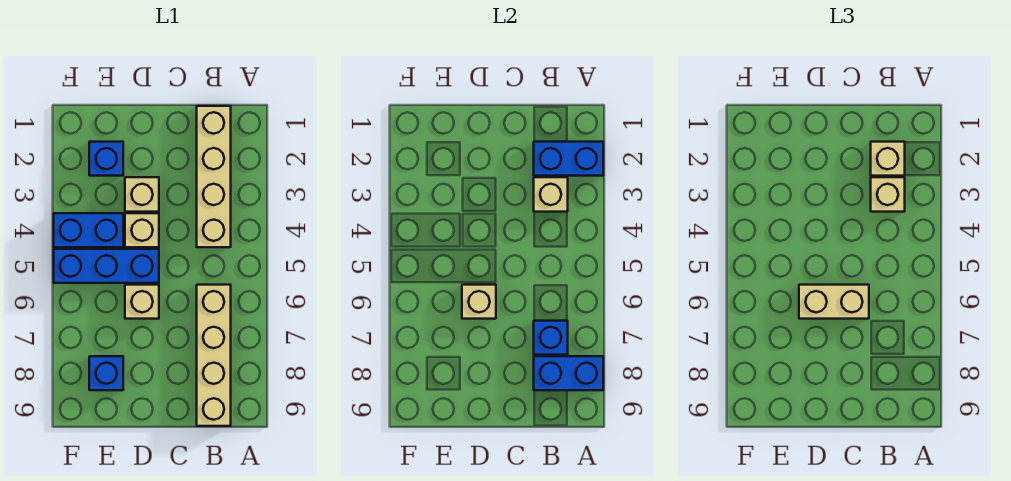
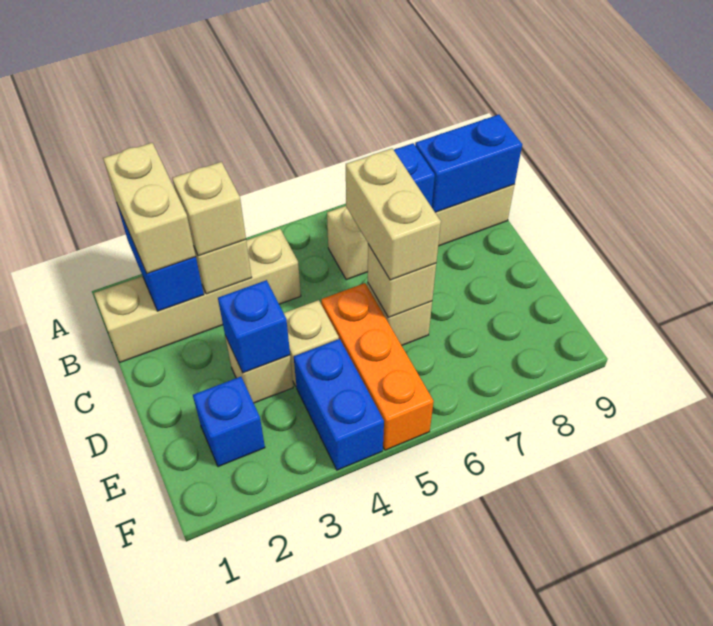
blue brick A8:B8 level 2 -> blue brick B8:B9 level 2
tan brick B2 level 3 -> tan brick A2:B2 level 3
blue brick D5:F5 level 1 -> orange brick D5:F5 level 1
blue brick E8 level 1 -> blue brick D3 level 2

